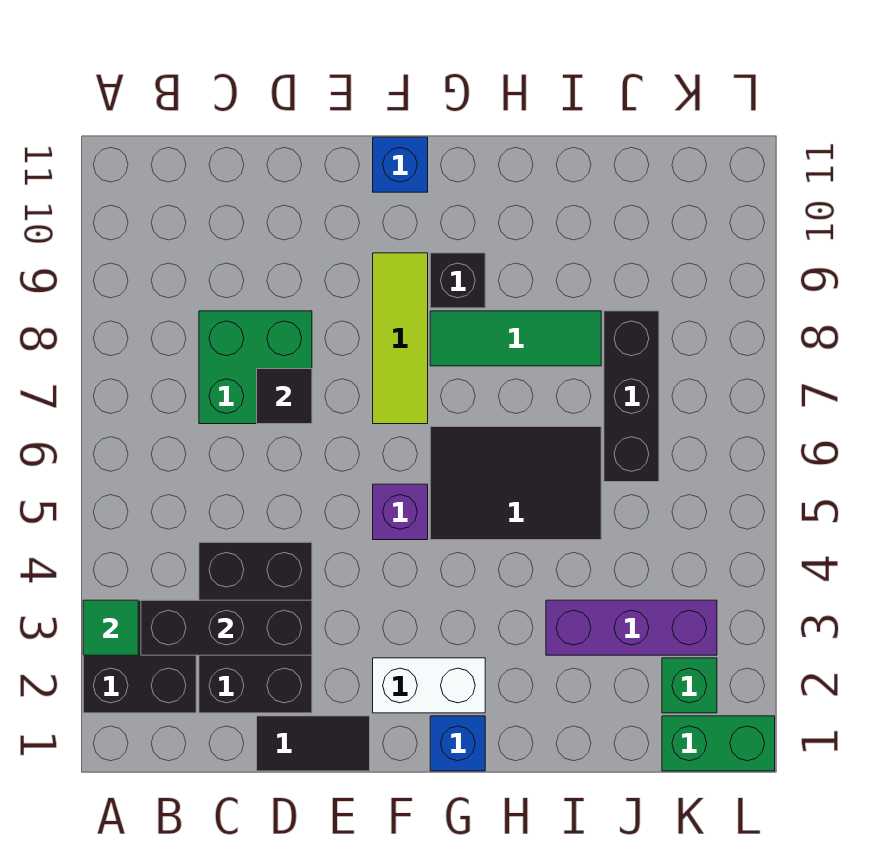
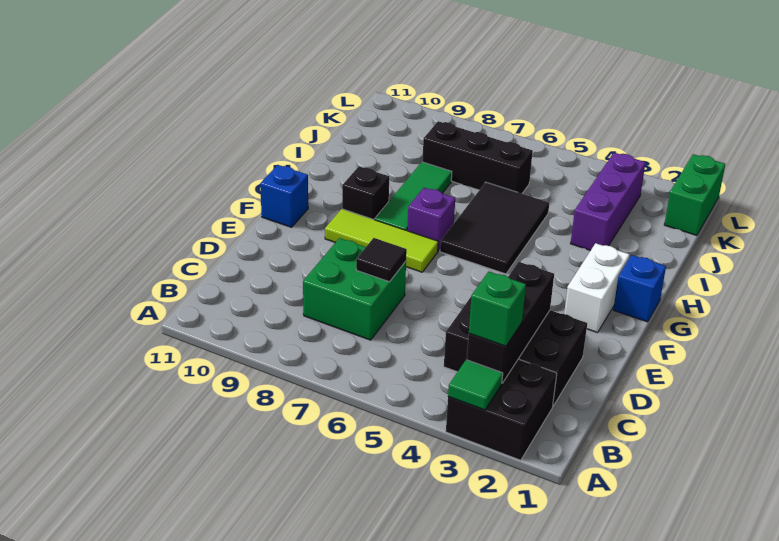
black tile D1:E1 level 1 -> none
purple brick F5 level 1 -> purple brick G7 level 1
green brick K2 level 1 -> green brick B3 level 3

